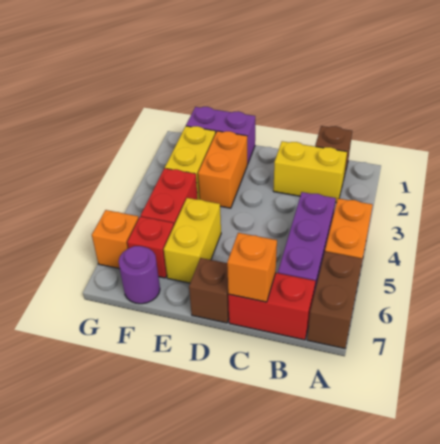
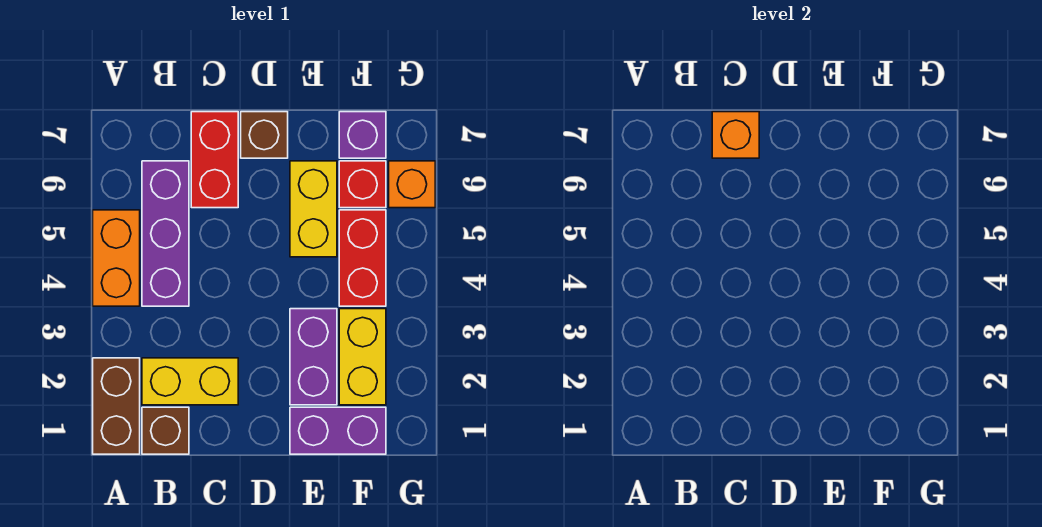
brown brick A6:A7 level 1 -> brown brick A1:A2 level 1
red brick B7:C7 level 1 -> red brick C6:C7 level 1
orange brick E2:E3 level 1 -> purple brick E2:E3 level 1
purple round brick F7 level 1 -> purple brick F7 level 1

